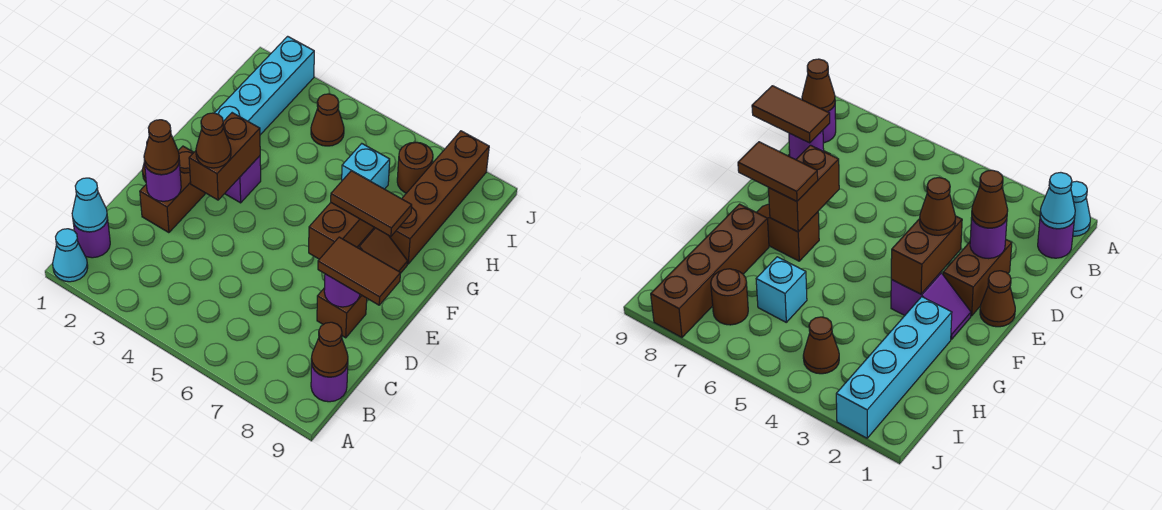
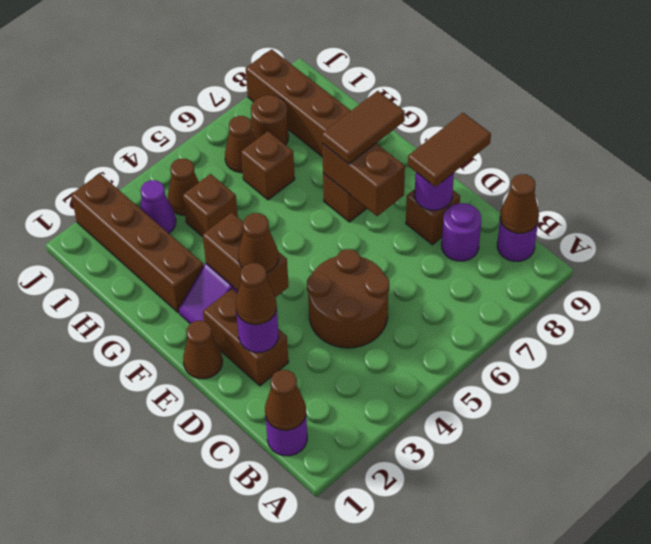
cyan cone A1 level 1 -> none
cyan cone B1 level 2 -> brown cone B1 level 2
none -> brown round brick C4:D5 level 1
none -> purple round brick C8 level 1
cyan brick G2:J2 level 1 -> brown brick G2:J2 level 1
none -> brown brick H4 level 1
cyan brick H6 level 1 -> brown brick H6 level 1
none -> purple cone I3 level 1
none -> brown cone I6 level 1

